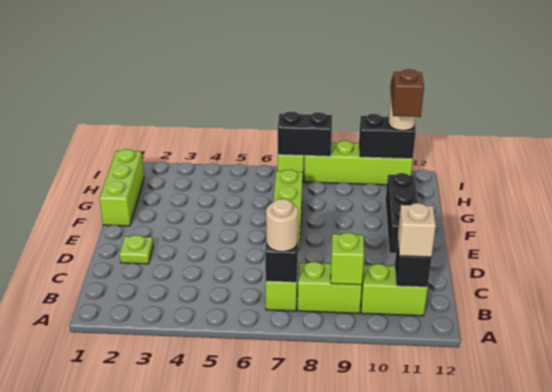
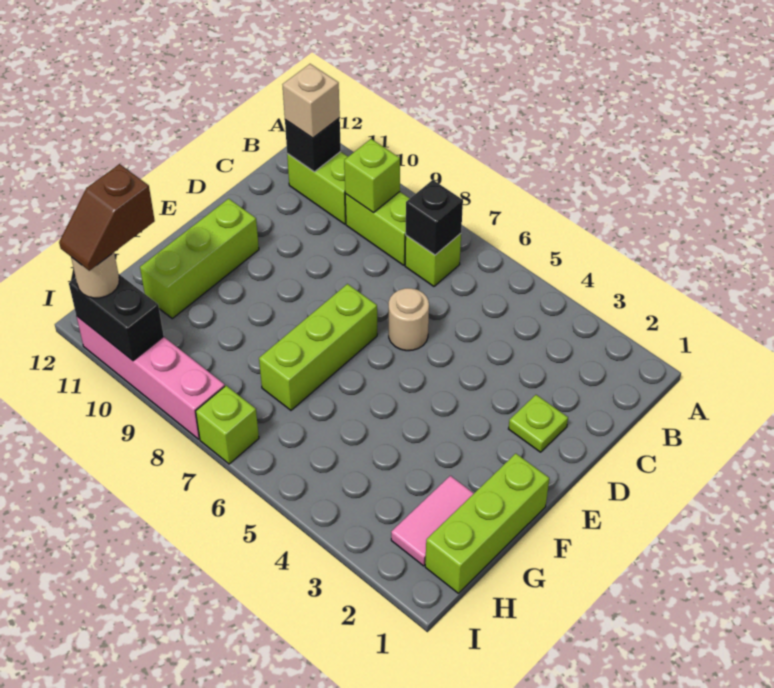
tan round brick B7 level 3 -> tan round brick D6 level 1
black brick E11:G11 level 1 -> lime brick E11:G11 level 1
none -> pink tile G2:H2 level 1
black brick I7:I8 level 2 -> none
lime brick I8:I11 level 1 -> pink brick I8:I11 level 1

